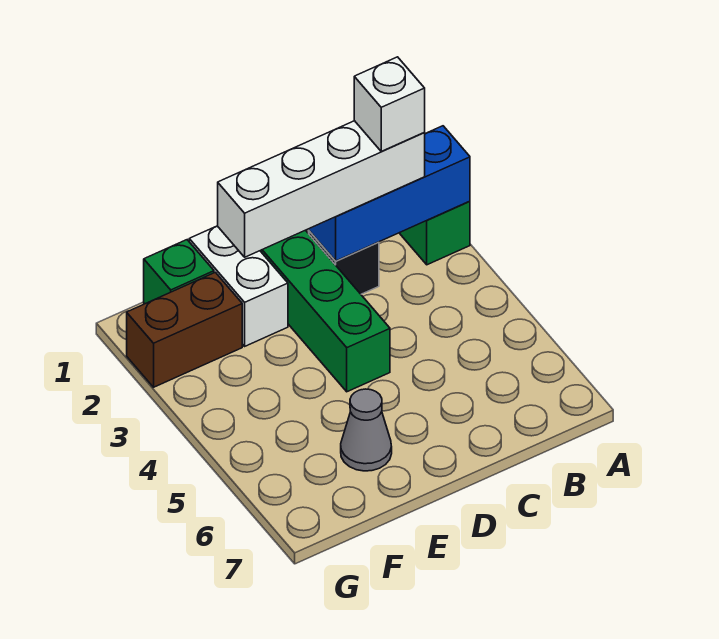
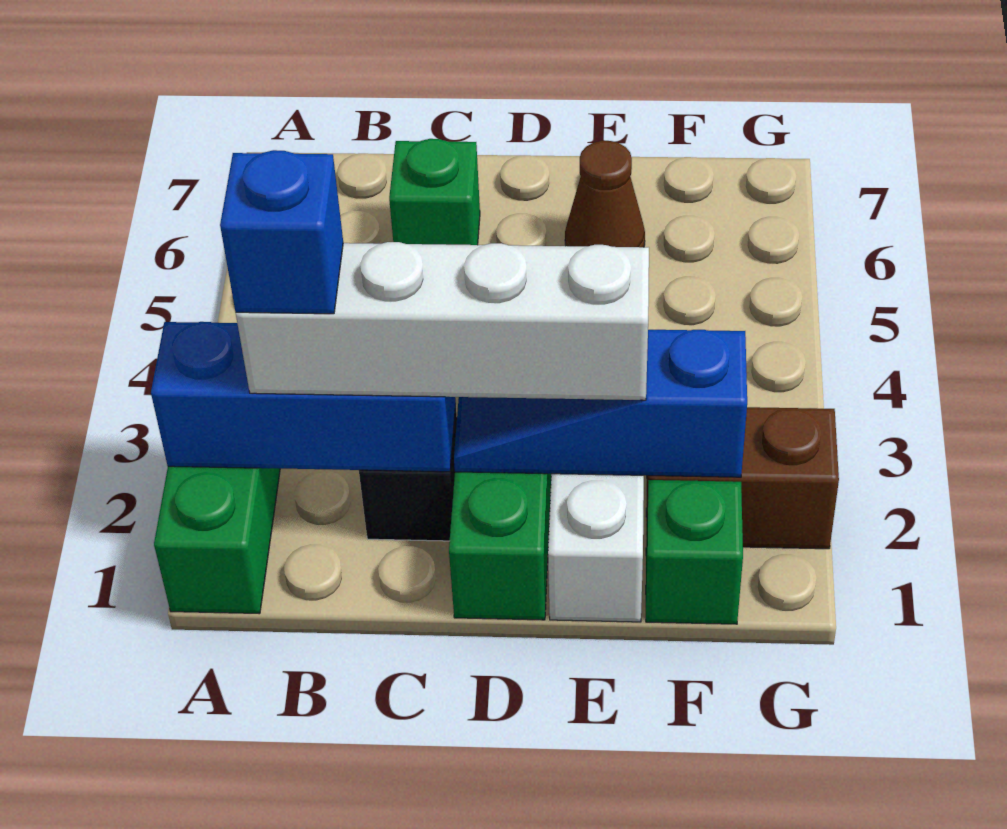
white brick B2 level 4 -> blue brick B2 level 4
none -> green brick C6 level 1
none -> blue slope D2:F2 level 2 top F
grey cone E6 level 1 -> brown cone E6 level 1

